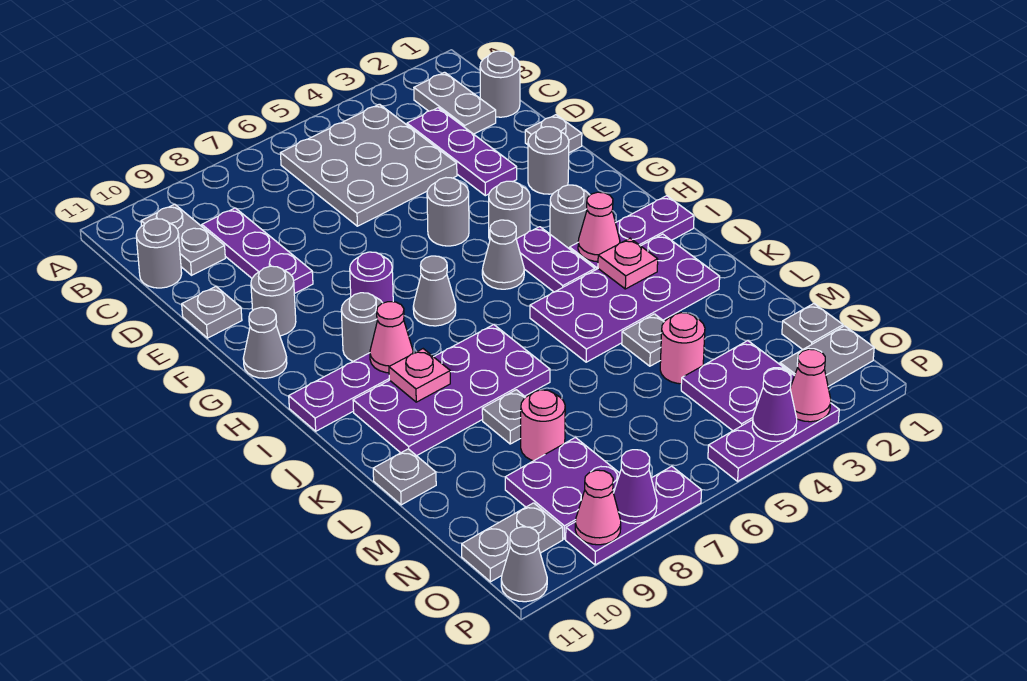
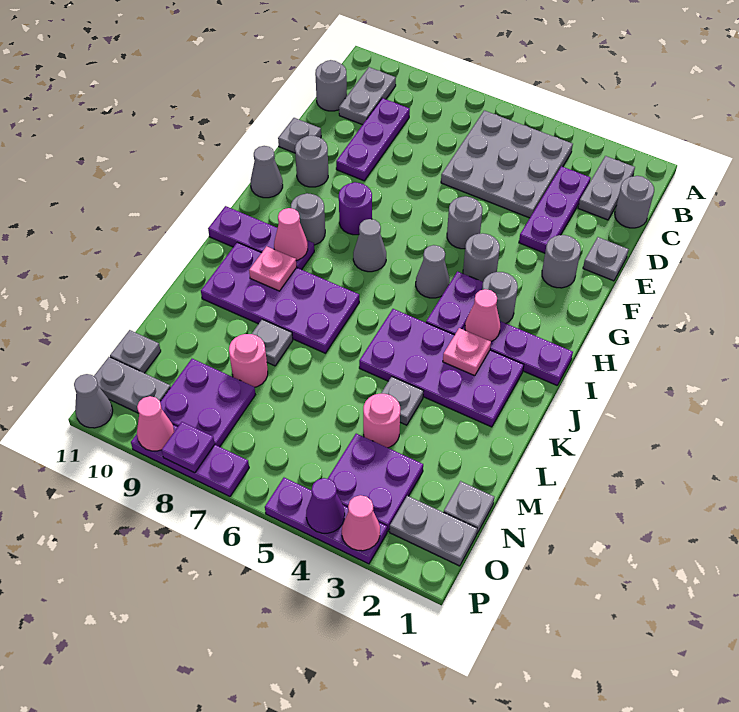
grey plate L11 level 1 -> grey plate N11 level 1
purple cone P8 level 2 -> purple plate P8 level 2

